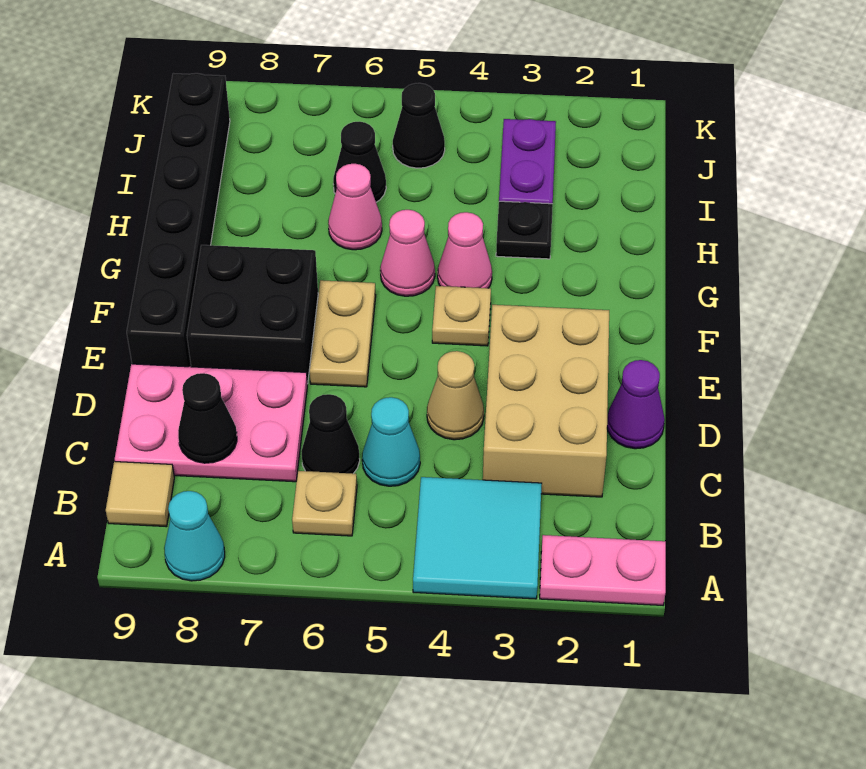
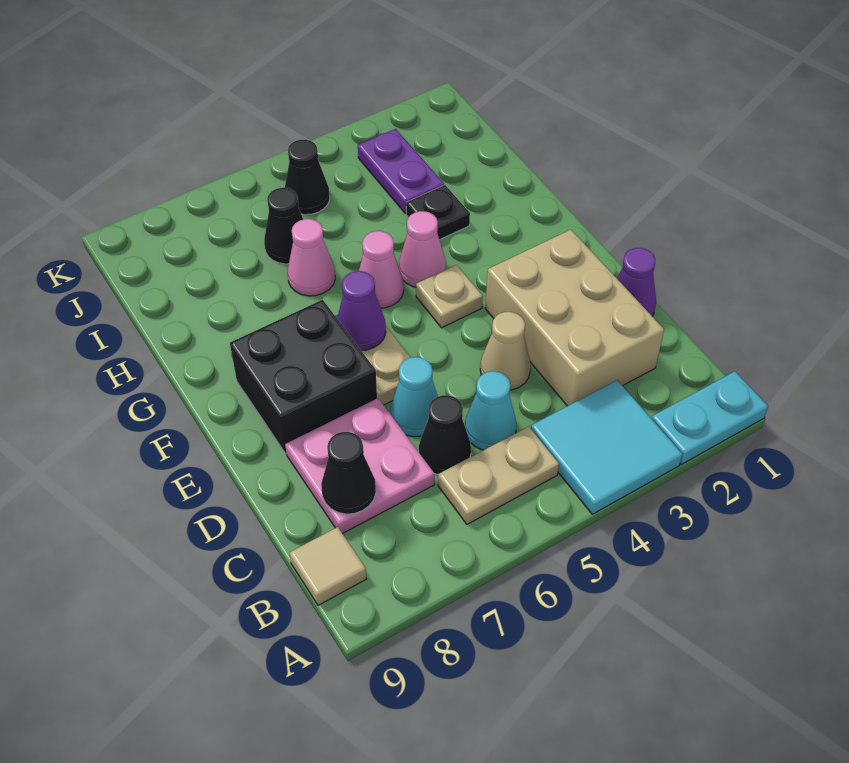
pink plate A1:A2 level 1 -> cyan plate A1:A2 level 1
cyan cone A8 level 1 -> cyan cone D6 level 1
tan plate B6 level 1 -> tan plate B5:B6 level 1
pink plate C7:D9 level 1 -> pink plate C7:D8 level 1
black brick E9:J9 level 1 -> none
none -> purple cone F6 level 2

